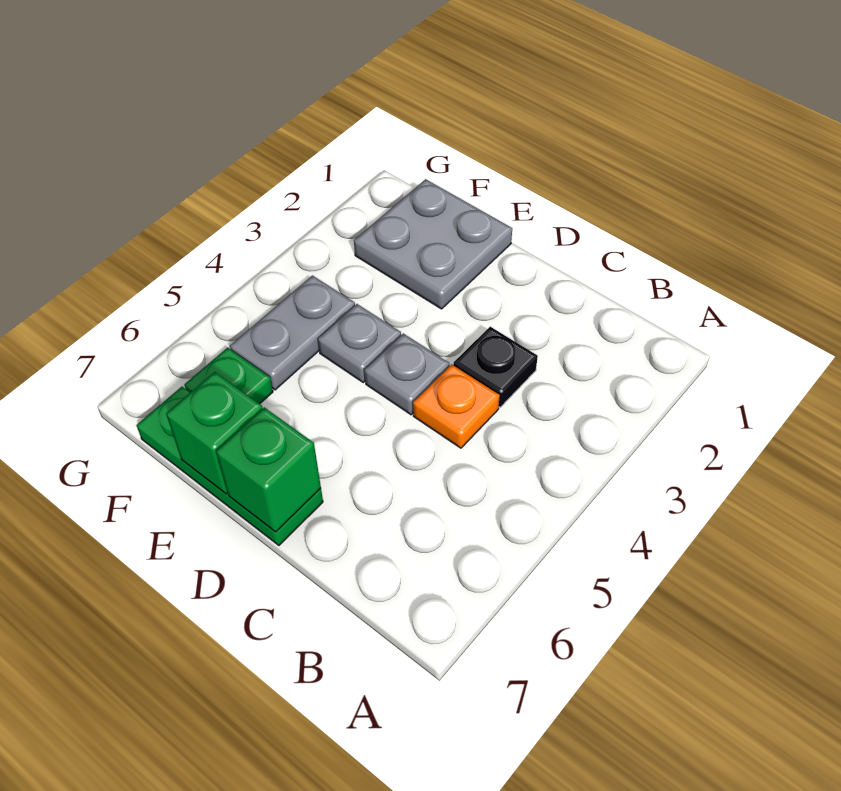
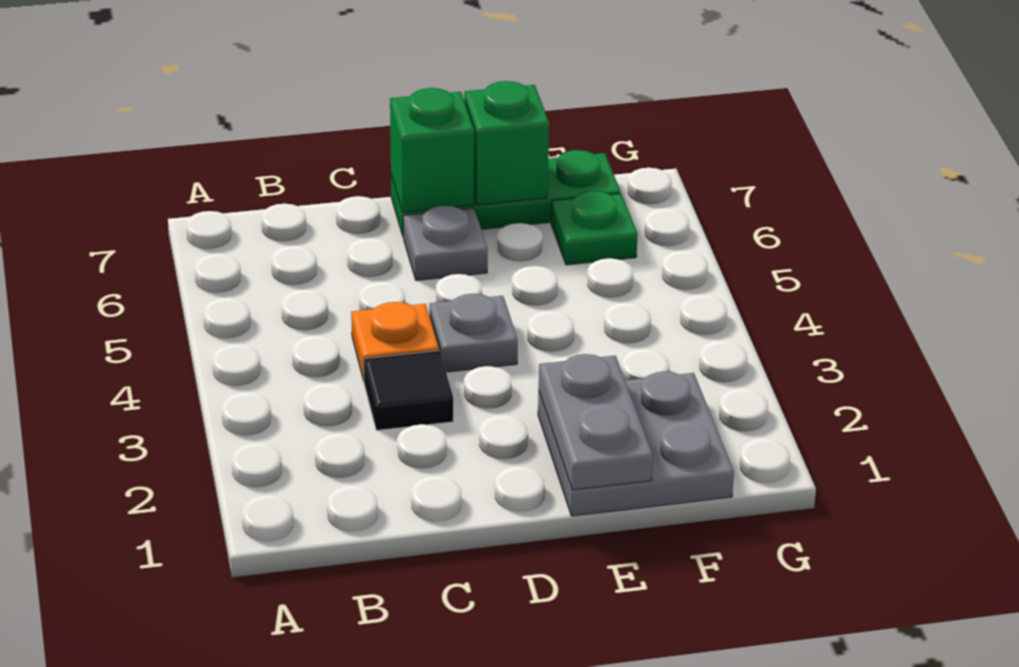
black plate C3 level 1 -> black tile C3 level 1
grey plate E4 level 1 -> grey plate D6 level 1
grey plate F4:F5 level 1 -> grey plate E1:E2 level 2

